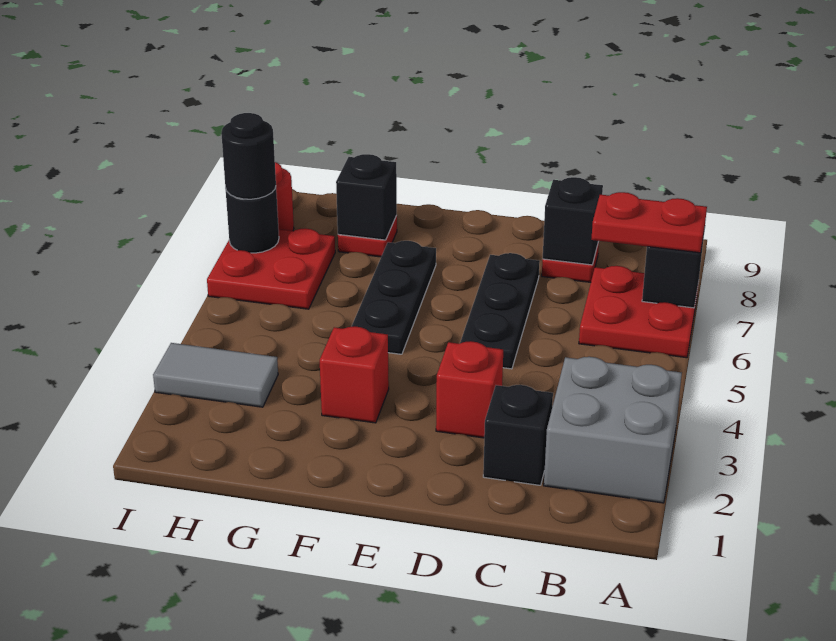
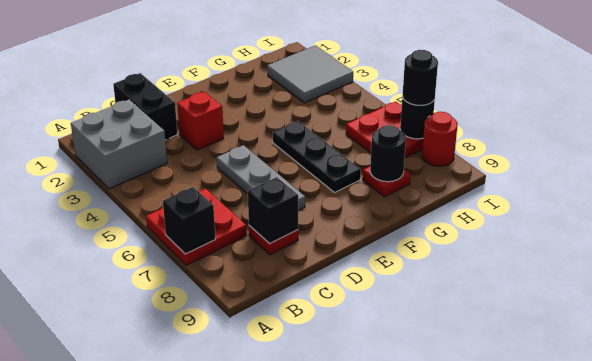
red plate A7:B7 level 3 -> none
black brick C2 level 1 -> black brick C1:C2 level 1
black plate D5:D7 level 1 -> grey plate D5:D7 level 1
red brick F3 level 1 -> none
black brick G8 level 2 -> black round brick G8 level 2
grey tile H3:I3 level 1 -> grey tile H2:I3 level 1

